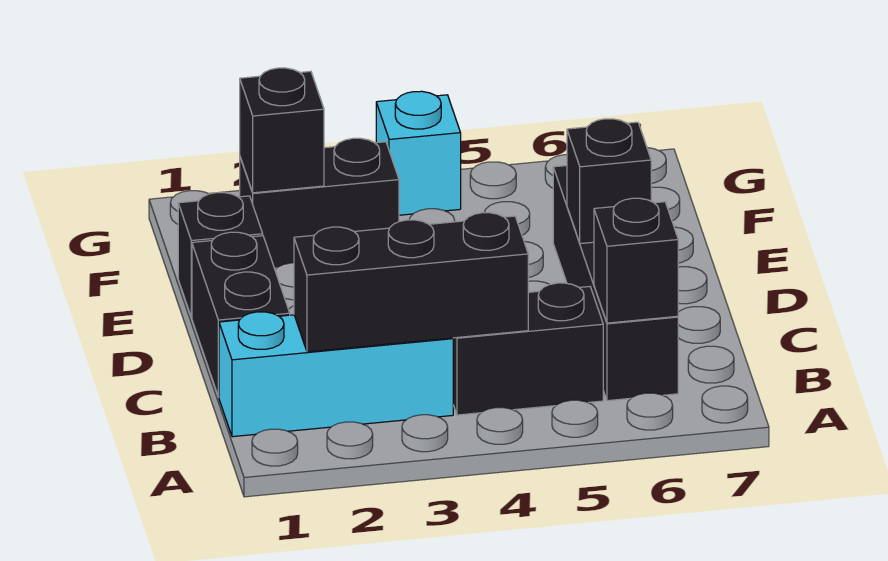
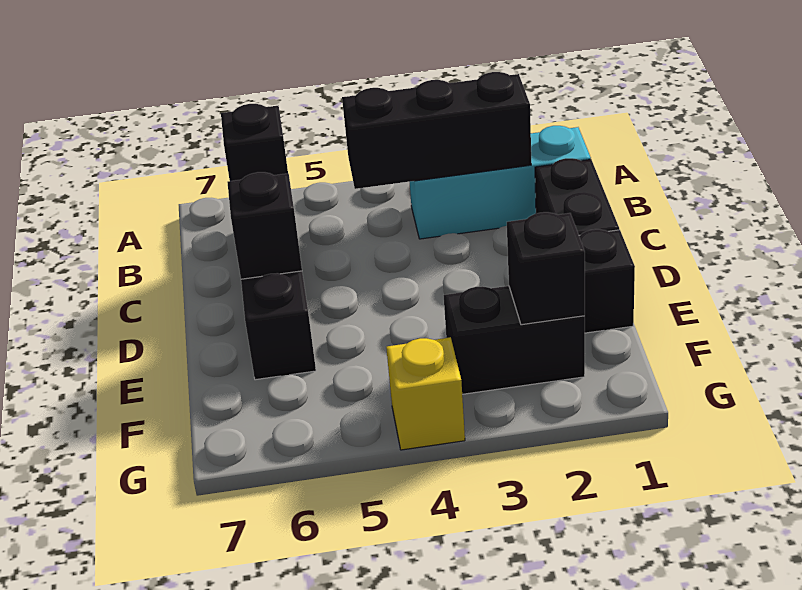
black brick B4:B5 level 1 -> none
cyan brick G4 level 1 -> yellow brick G4 level 1

